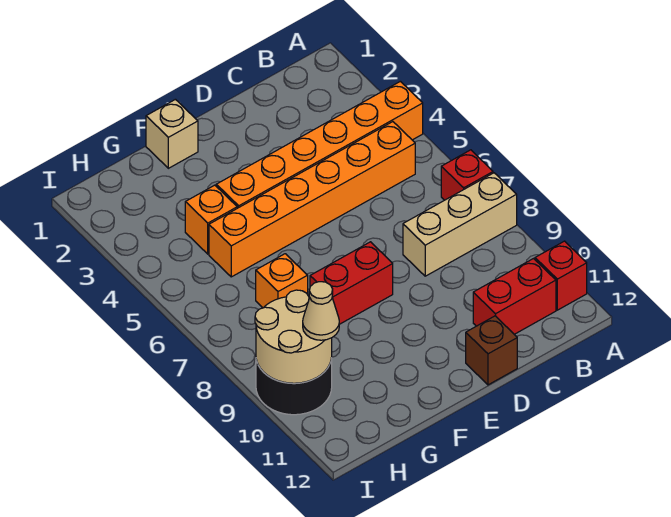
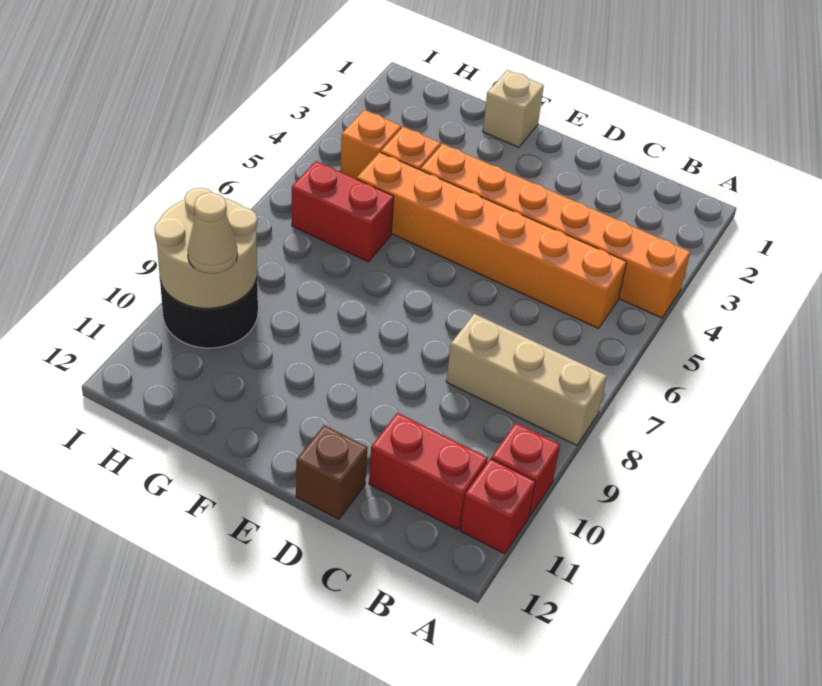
red brick A7 level 1 -> red brick A10 level 1
red brick E8:F8 level 1 -> red brick G6:H6 level 1
orange brick G7 level 1 -> orange brick H4 level 1

